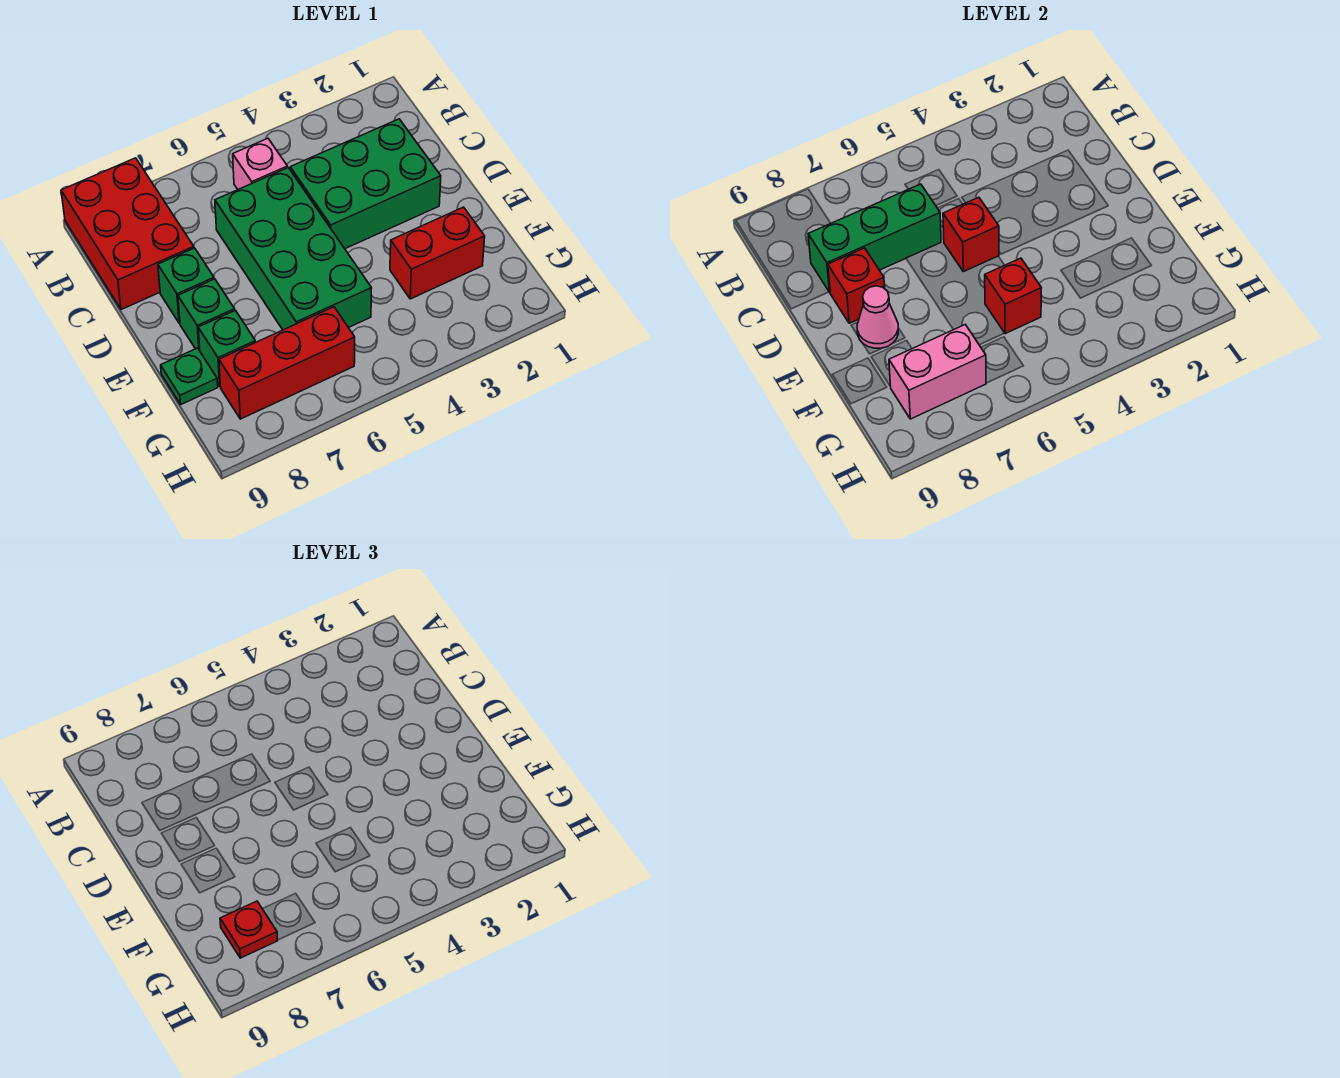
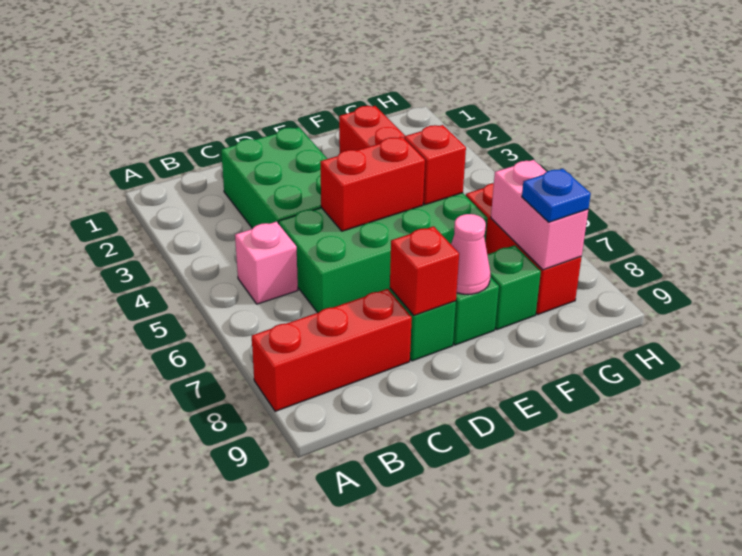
red brick A8:C9 level 1 -> red brick A8:C8 level 1
green brick C6:C8 level 2 -> none
red brick D5 level 2 -> red brick D5:E5 level 2
green plate F9 level 1 -> none
red plate G8 level 3 -> blue plate G8 level 3

